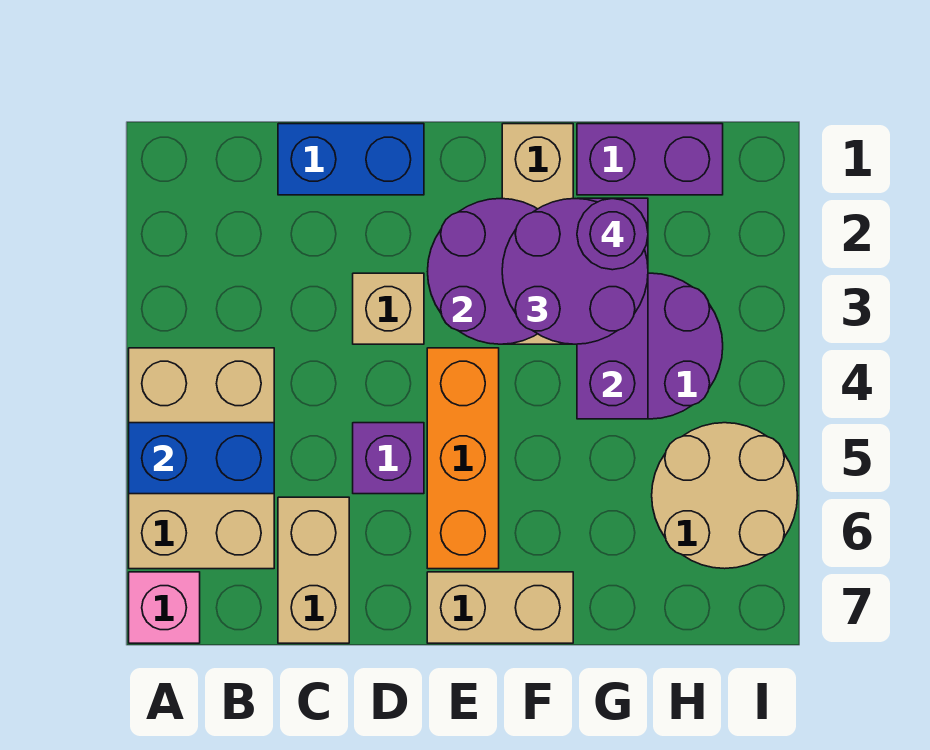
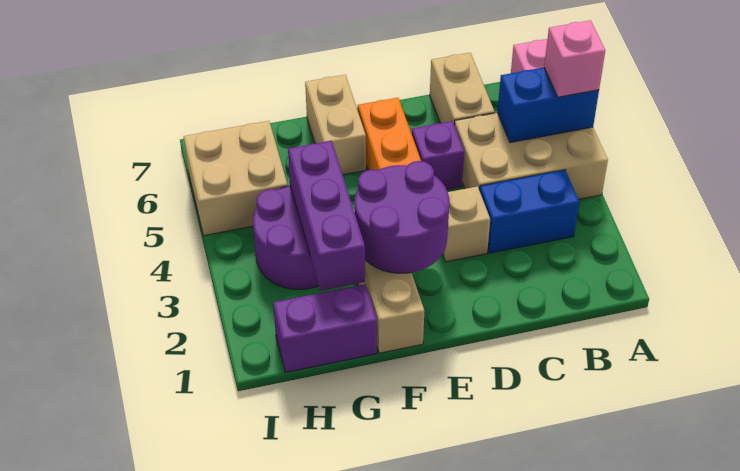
tan brick A4:B6 level 1 -> tan brick A4:C5 level 1
none -> pink brick A5 level 3
blue brick C1:D1 level 1 -> blue brick B3:C3 level 1
tan brick E7:F7 level 1 -> tan brick F6:F7 level 1
purple round brick F2:G3 level 3 -> none
purple round brick G2 level 4 -> none
tan round brick H5:I6 level 1 -> tan brick H5:I6 level 1

